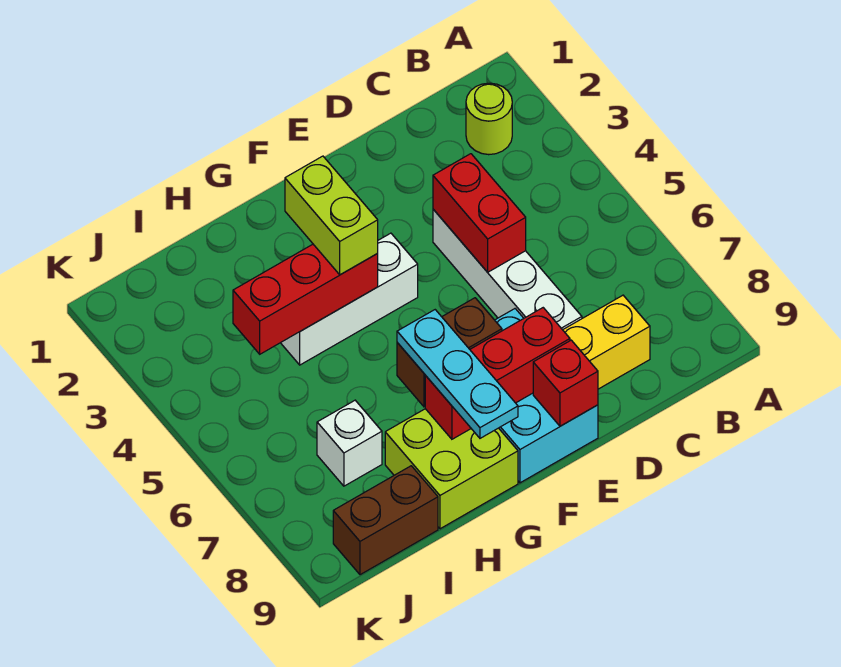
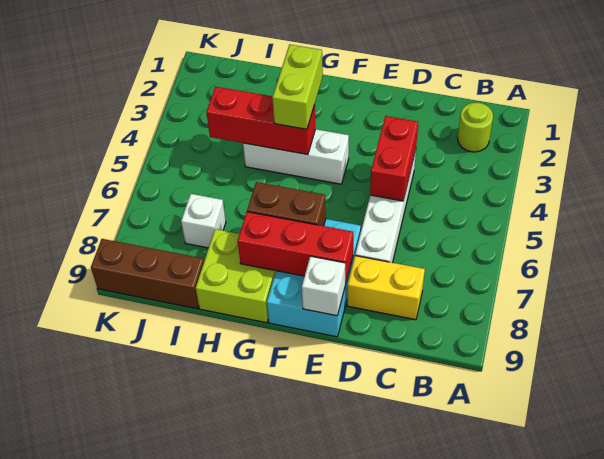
red brick E9 level 2 -> white brick E9 level 2
cyan plate G7:G9 level 3 -> none
brown brick I9:J9 level 1 -> brown brick I9:K9 level 1

